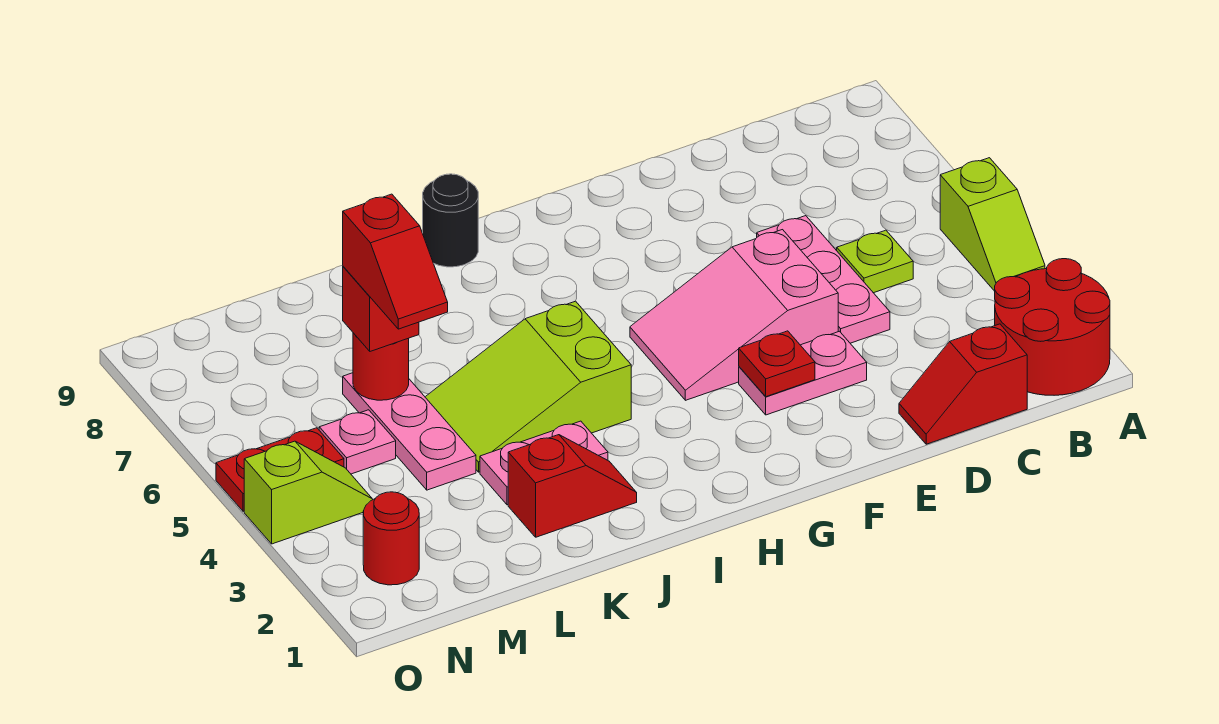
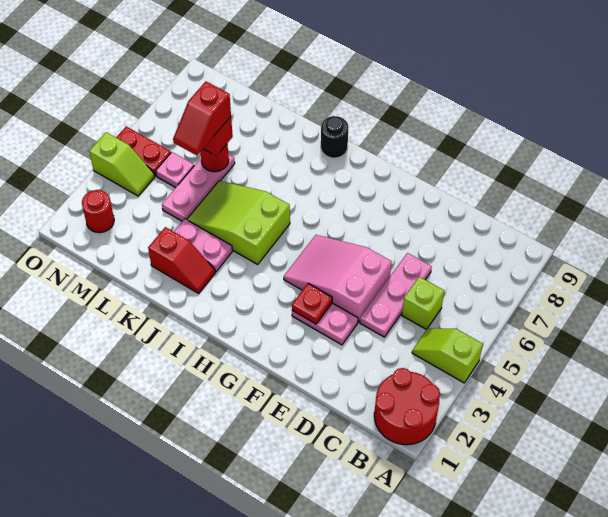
lime slope A4:A5 level 1 top 5 -> lime slope A4:B4 level 1 top A
red slope C1:D1 level 1 top C -> none
lime plate C5 level 1 -> lime brick C5 level 1

